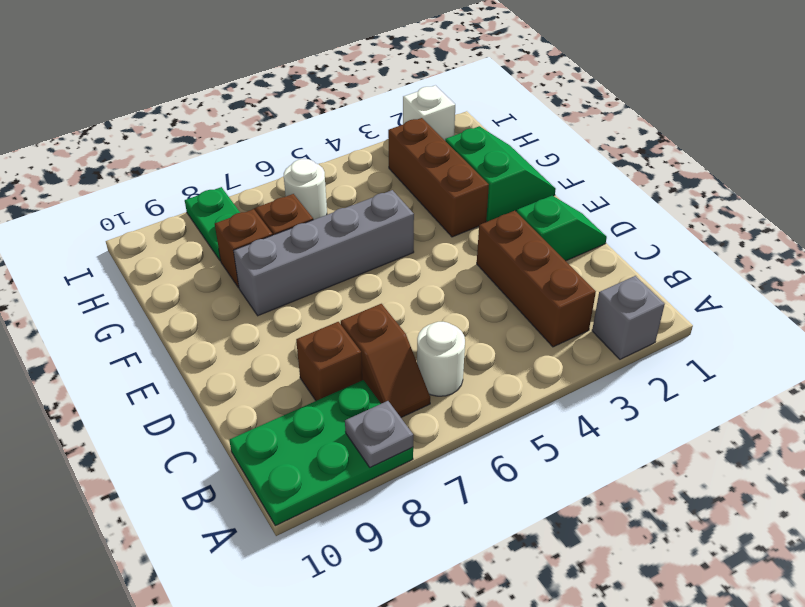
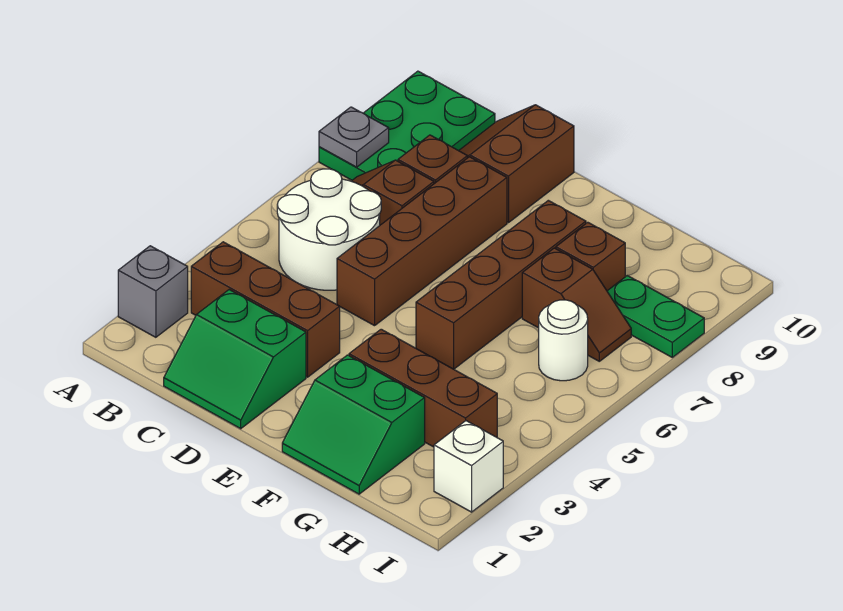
white round brick B6 level 1 -> white round brick B5:C6 level 1
none -> brown slope C9:D10 level 1 top D
green slope D1:D2 level 1 top 2 -> green slope C1:D2 level 1 top 2
none -> brown brick D5:D8 level 1
grey brick F5:F8 level 1 -> brown brick F5:F8 level 1

